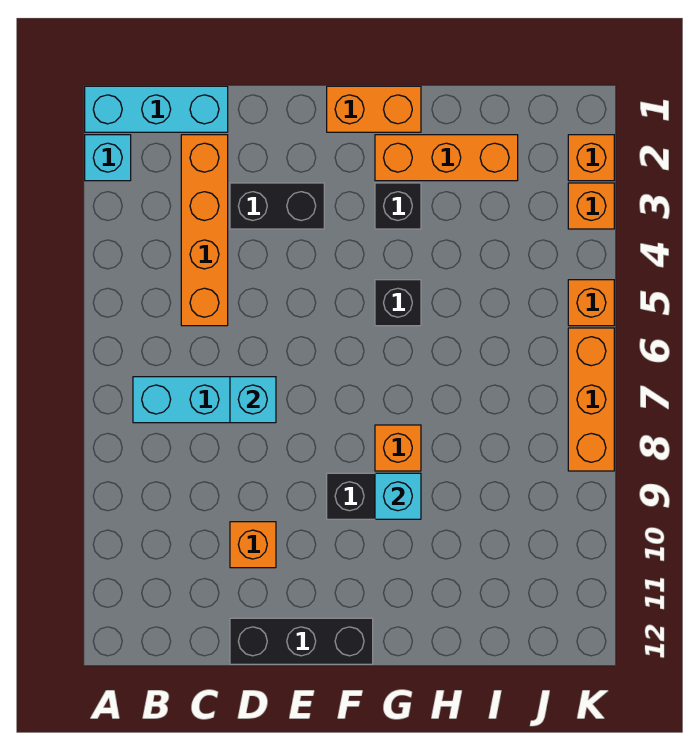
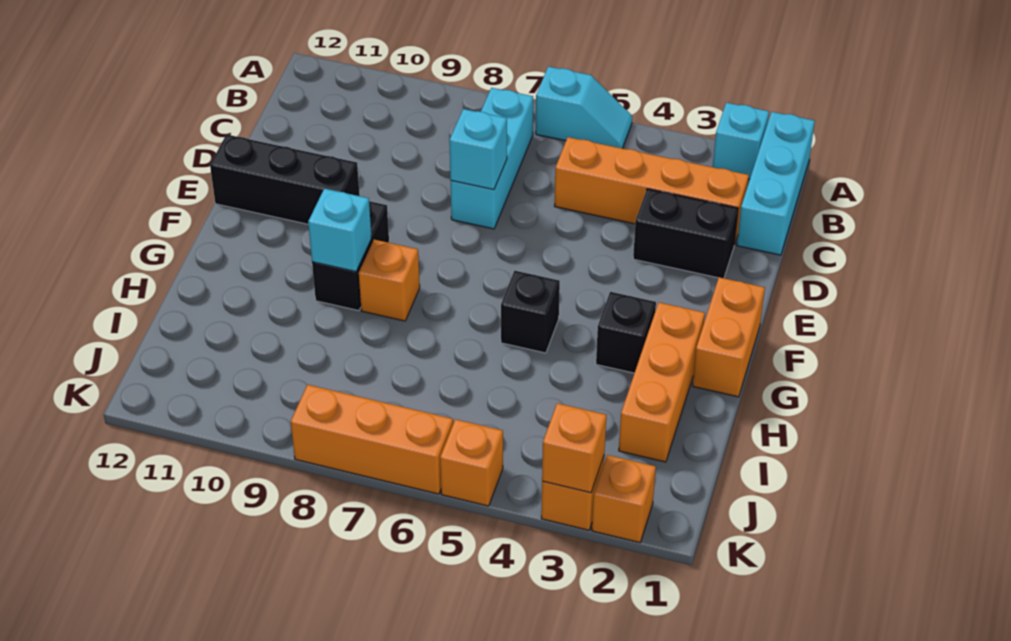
none -> cyan slope A5:A6 level 1 top 6
black brick D3:E3 level 1 -> black brick D2:D3 level 1
orange brick D10 level 1 -> orange brick K3 level 2
black brick D12:F12 level 1 -> black brick E10:E12 level 1

